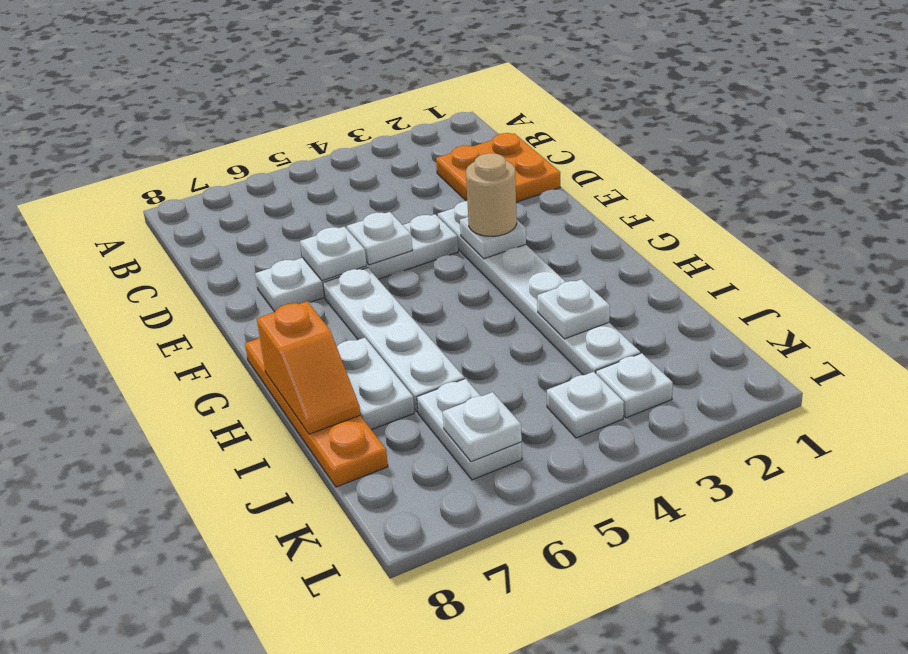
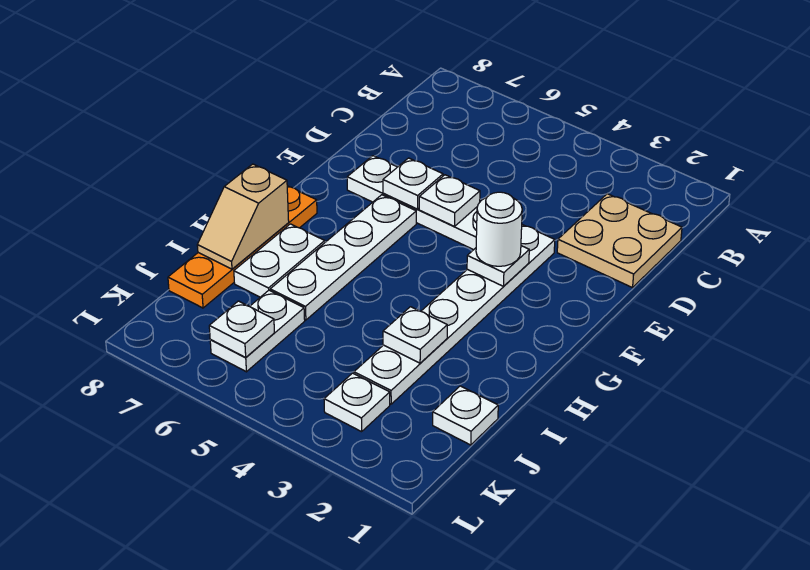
orange plate C1:D2 level 1 -> tan plate C1:D2 level 1
tan round brick F3 level 3 -> white round brick F3 level 3
orange slope H8:I8 level 2 top H -> tan slope H8:I8 level 2 top H
white plate K4 level 1 -> white plate J1 level 1

